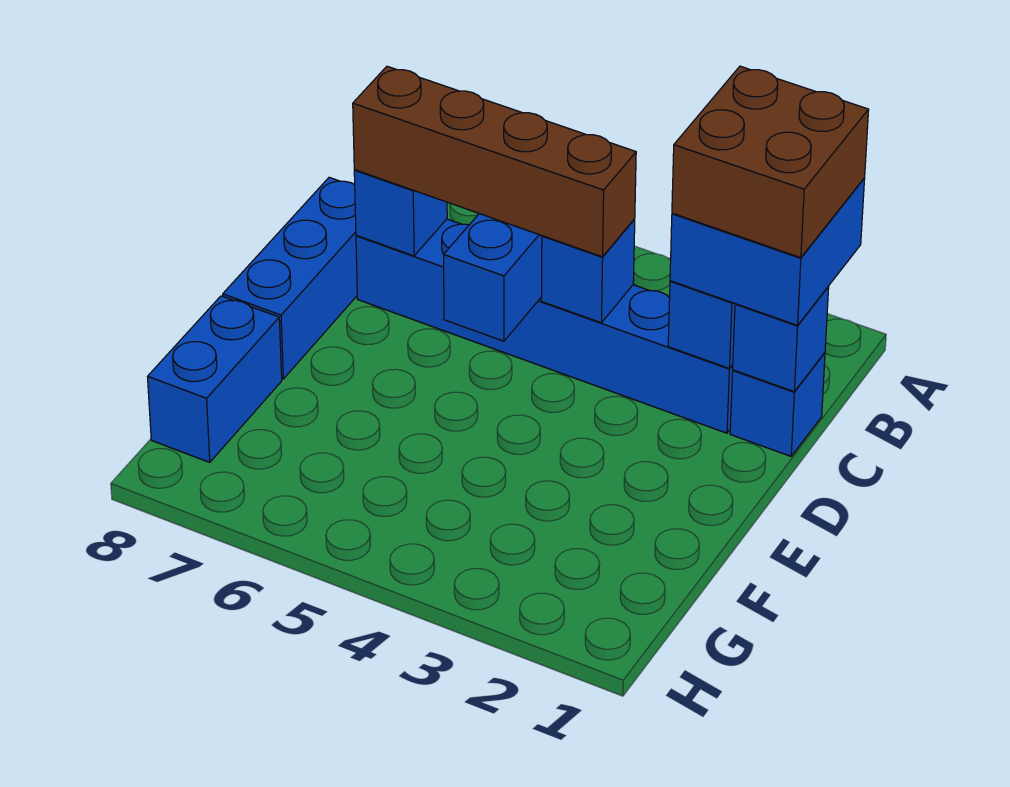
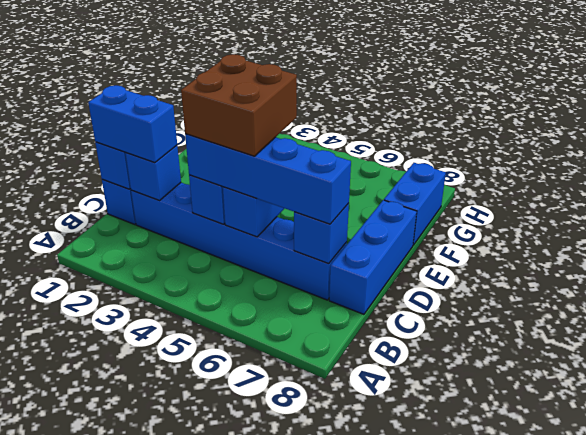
blue brick B1:C2 level 3 -> blue brick C1:C2 level 3
brown brick B1:C2 level 4 -> brown brick C4:D5 level 4
brown brick C4:C7 level 3 -> blue brick C4:C7 level 3

